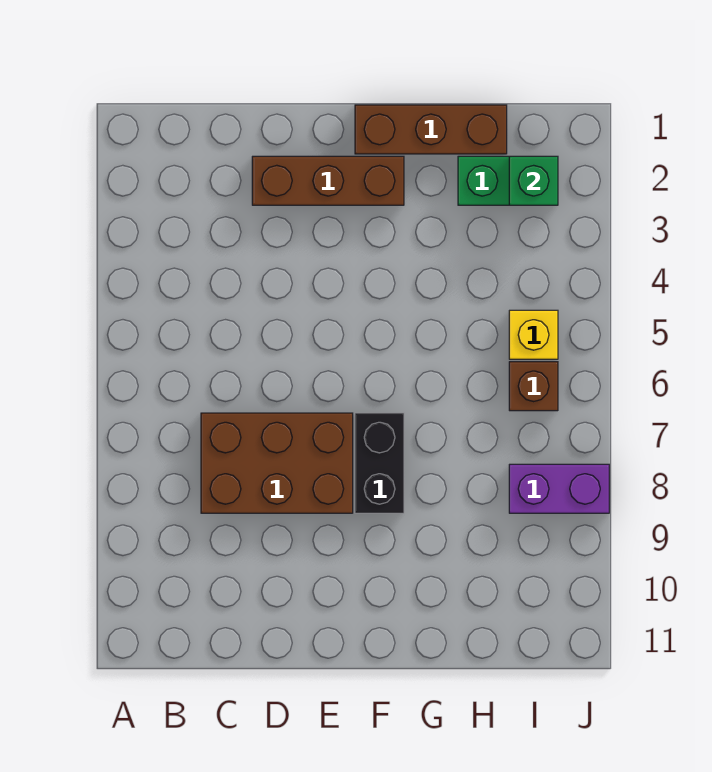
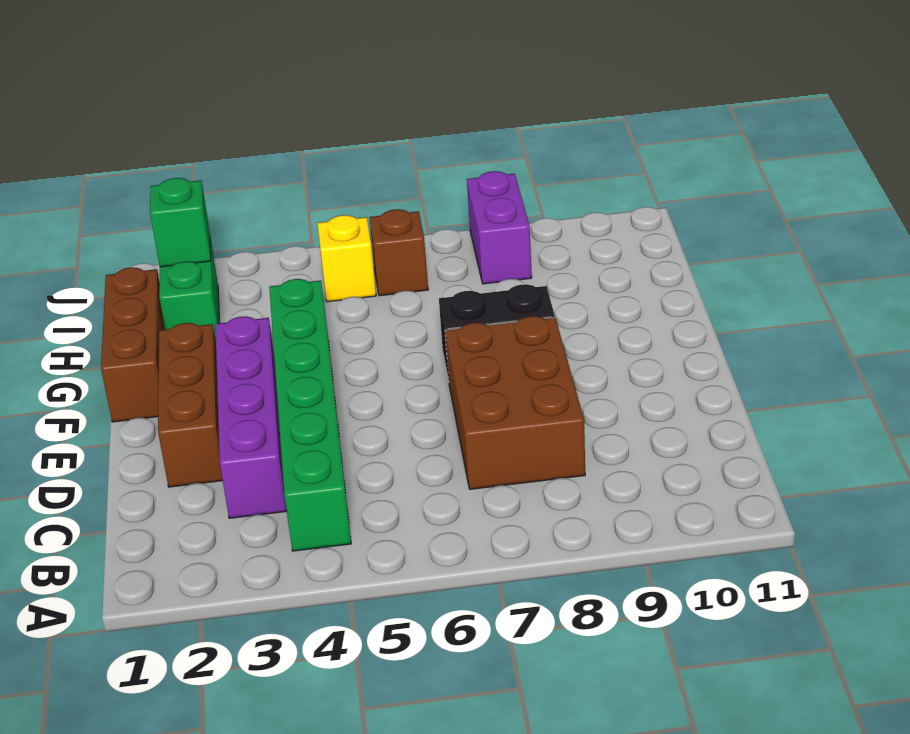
none -> green brick B4:G4 level 1
none -> purple brick C3:F3 level 1

